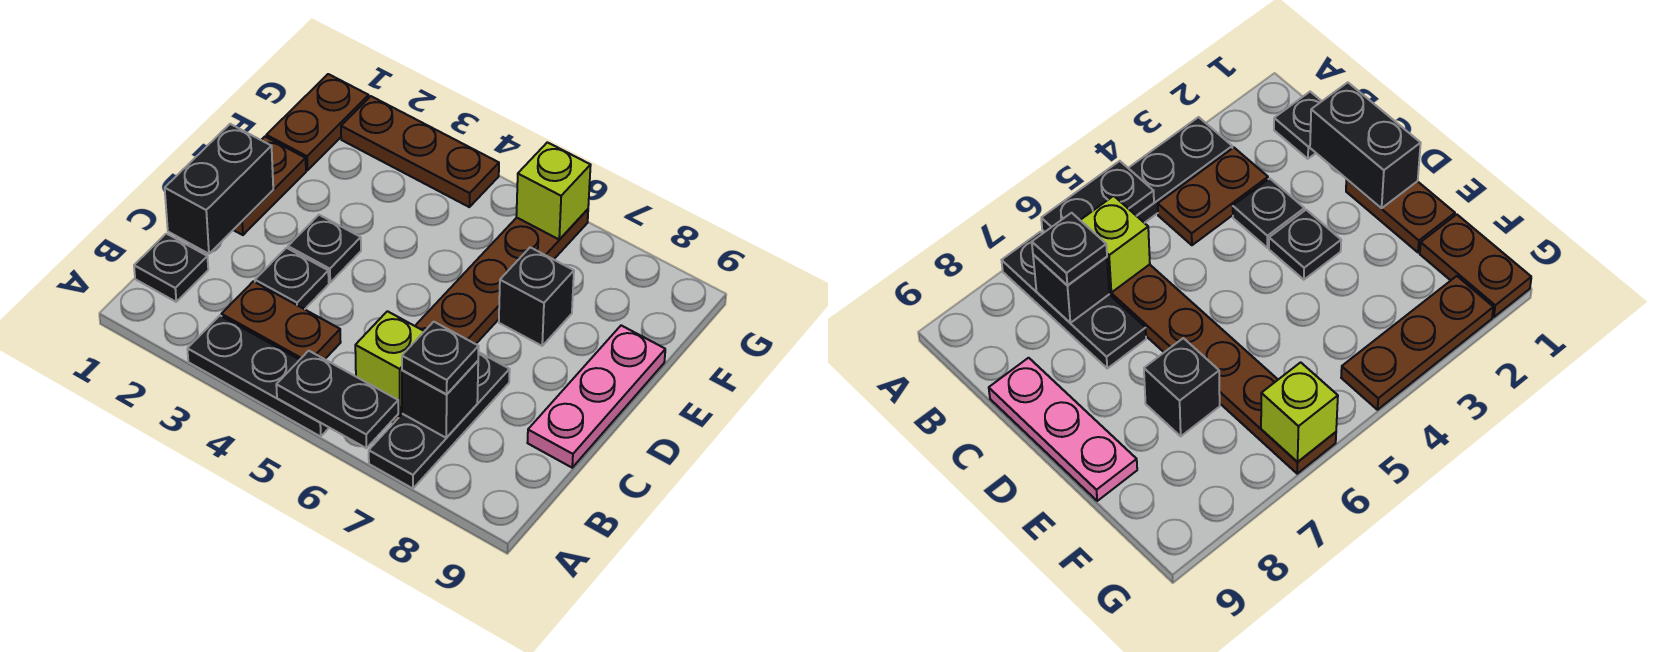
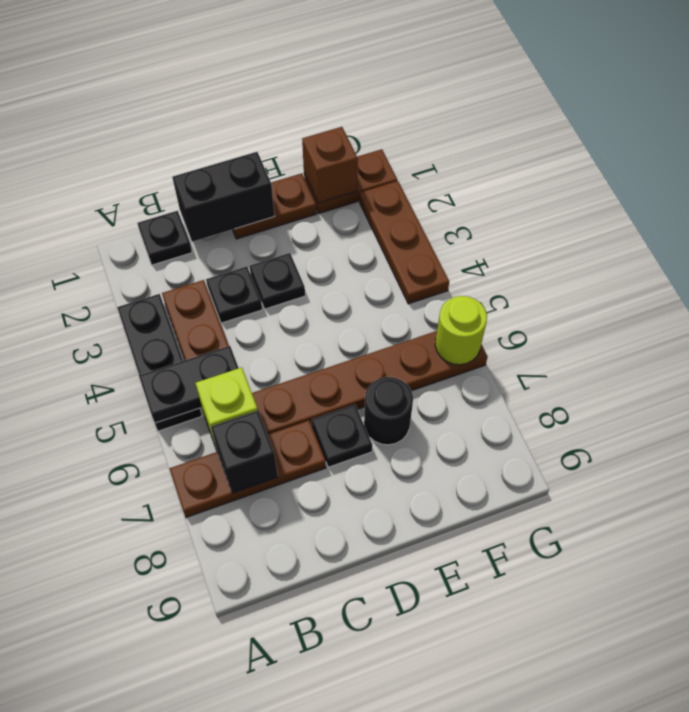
black plate A5:A6 level 2 -> black plate A5:B5 level 2
black plate A7:C7 level 1 -> brown plate A7:C7 level 1
black plate B7 level 3 -> black plate D7 level 1
pink plate C9:E9 level 1 -> none
black brick E7 level 1 -> black round brick E7 level 1
none -> brown brick F1 level 2
lime brick G6 level 2 -> lime round brick G6 level 2

